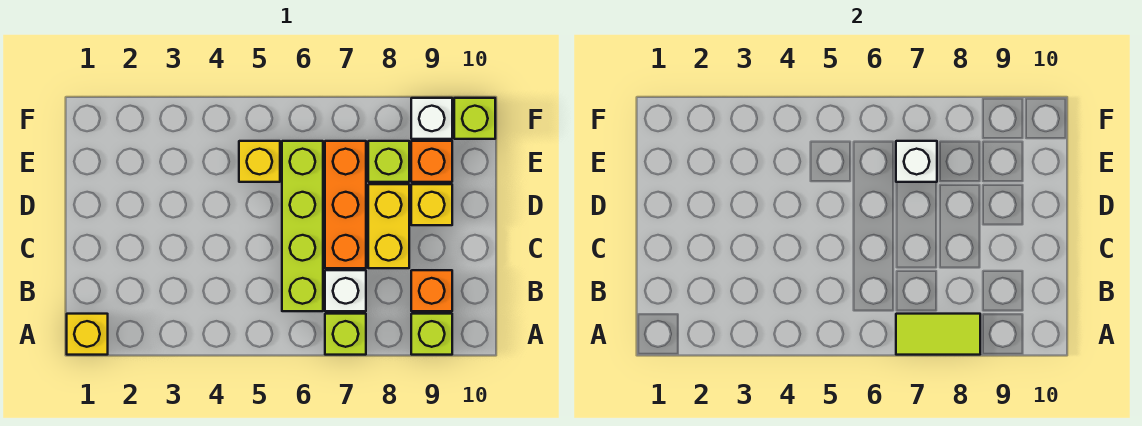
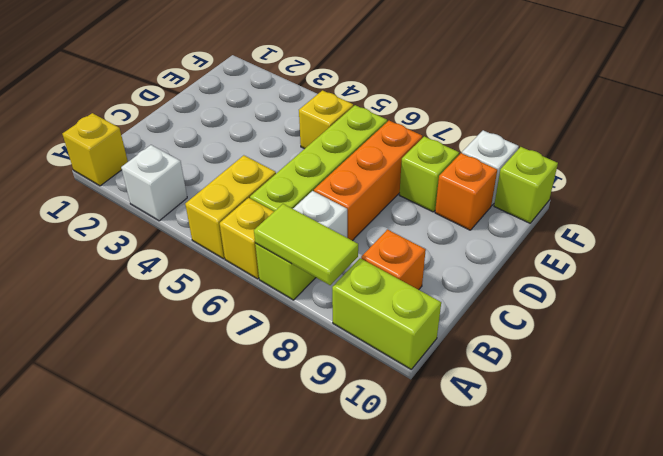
lime brick A9 level 1 -> lime brick A9:A10 level 1
yellow brick C8:D8 level 1 -> yellow brick A5:B5 level 1
yellow brick D9 level 1 -> yellow brick A6 level 1
white brick E7 level 2 -> white brick A3 level 1

